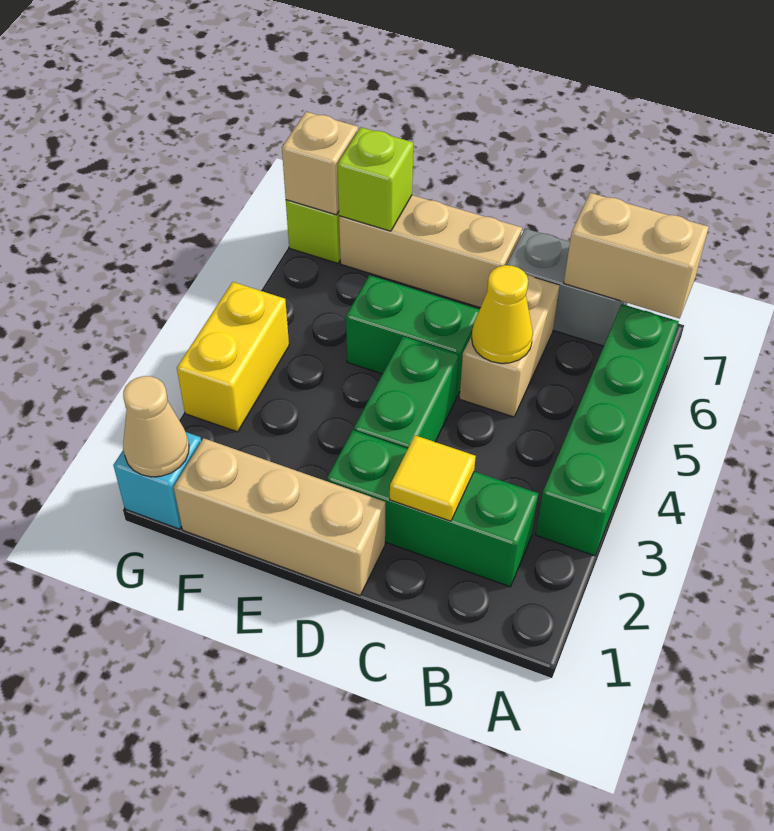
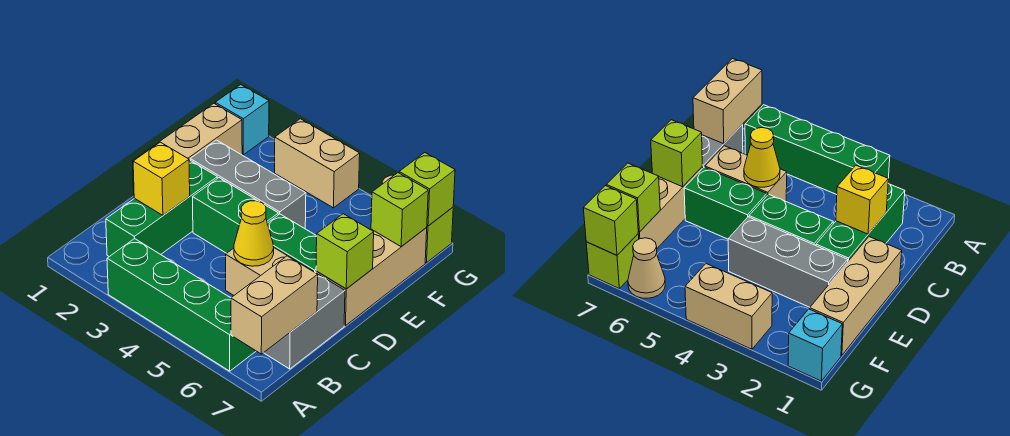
yellow tile C2 level 2 -> yellow brick C2 level 2
green brick D5:E5 level 1 -> green brick D5:D6 level 1
none -> lime brick D7 level 2
none -> grey brick E2:E4 level 1
tan cone G1 level 2 -> tan cone G6 level 1
yellow brick G3:G4 level 1 -> tan brick G3:G4 level 1
tan brick G7 level 2 -> lime brick G7 level 2

